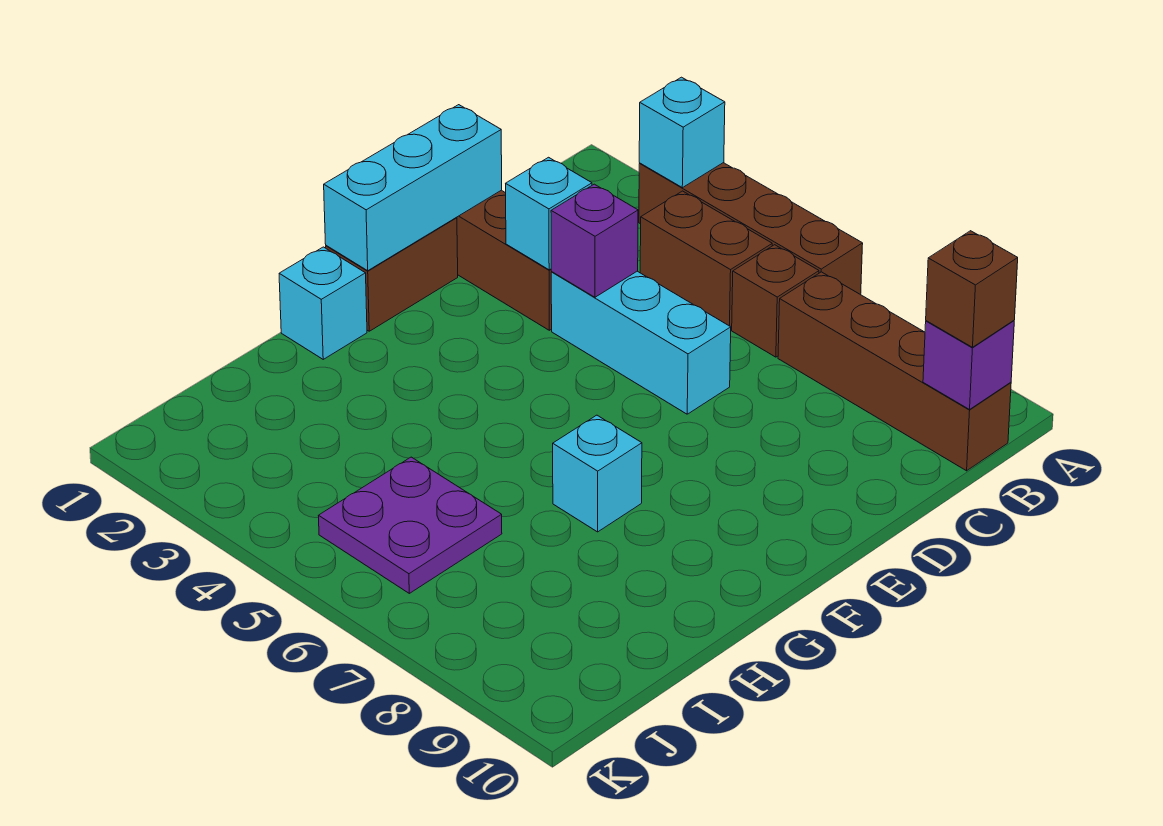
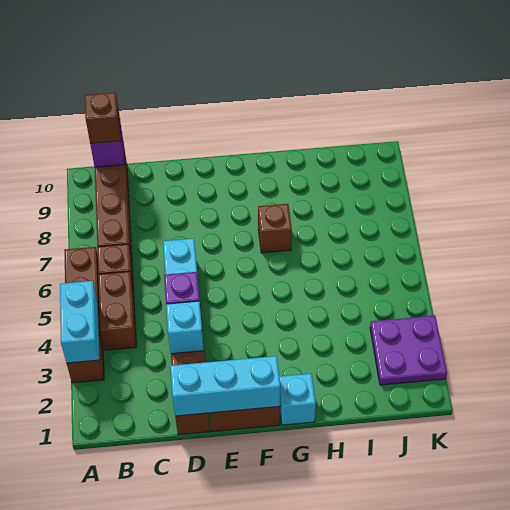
cyan brick A3 level 2 -> cyan brick A3:A4 level 2
cyan brick G7 level 1 -> brown brick G7 level 1
purple plate I5:J6 level 1 -> purple plate J2:K3 level 1

